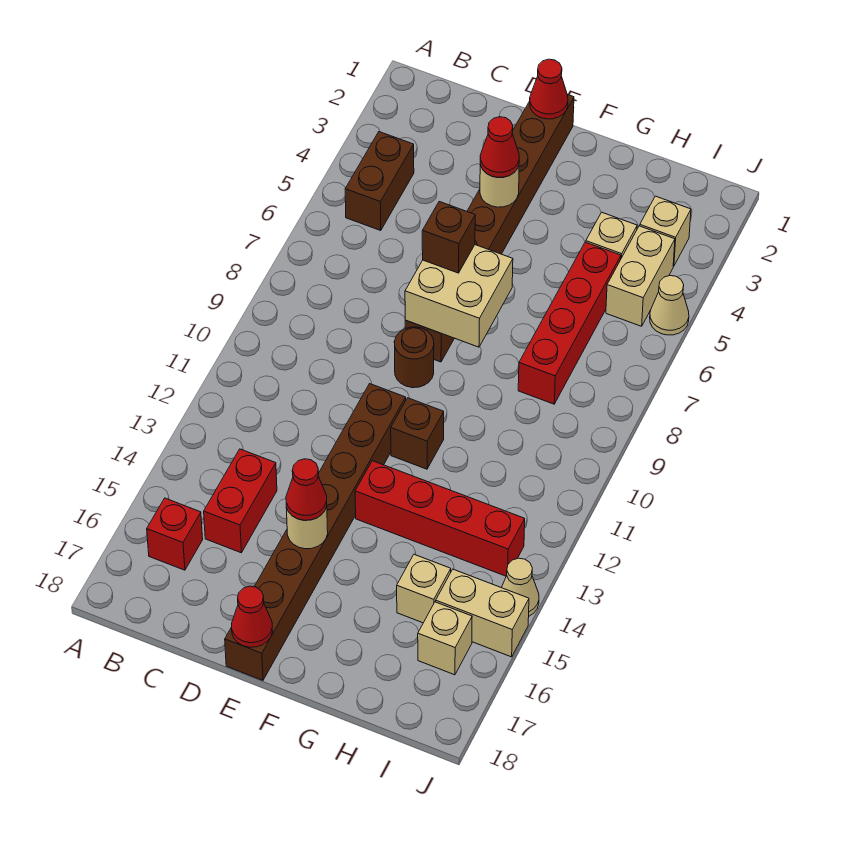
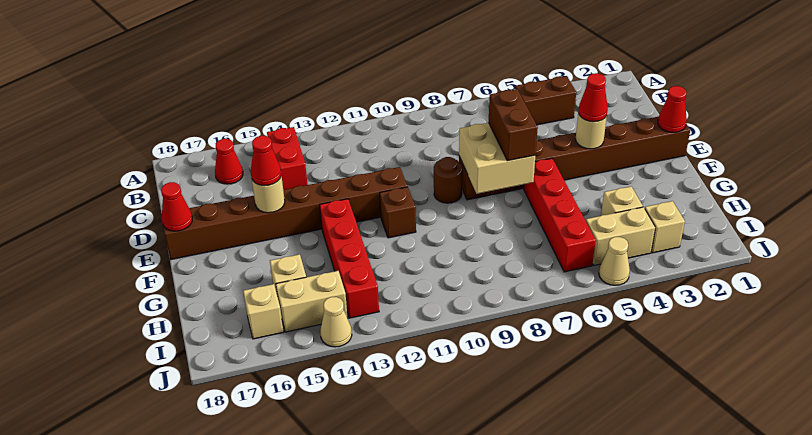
red brick B16 level 1 -> red cone B16 level 1
red brick C14:C15 level 1 -> red brick B14:C14 level 1
brown brick E7 level 3 -> brown brick E7:F7 level 3
red brick H5:H8 level 1 -> red brick F6:I6 level 1
tan brick I15:J15 level 1 -> tan brick I14:I15 level 1

